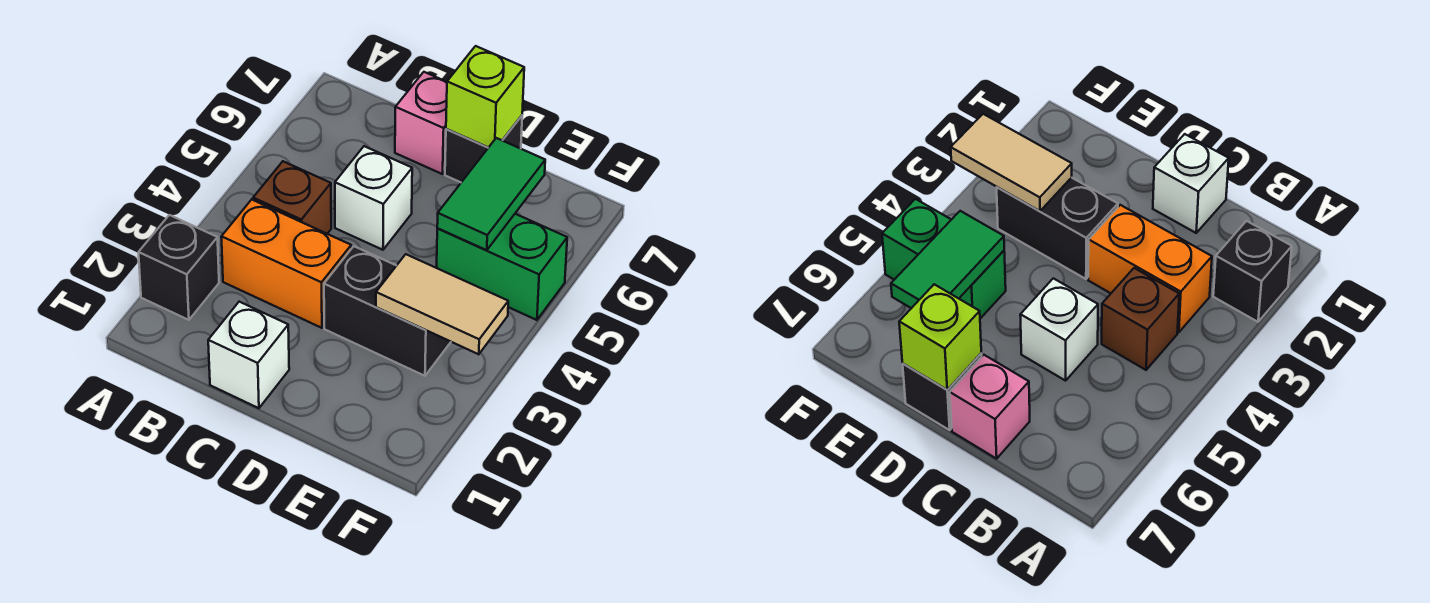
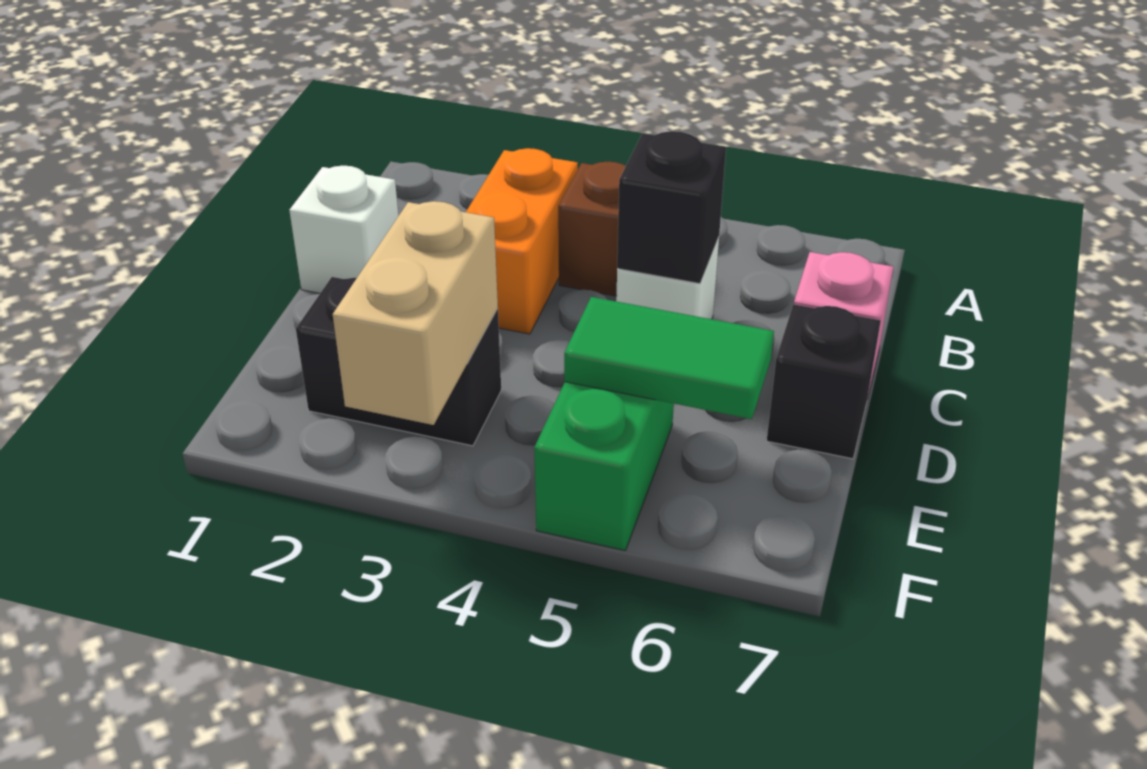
black brick A2 level 1 -> black brick C5 level 2
black brick D3:E3 level 1 -> black brick E2:E3 level 1
lime brick D7 level 2 -> none
tan tile E3:F3 level 2 -> tan brick E3:F3 level 2

